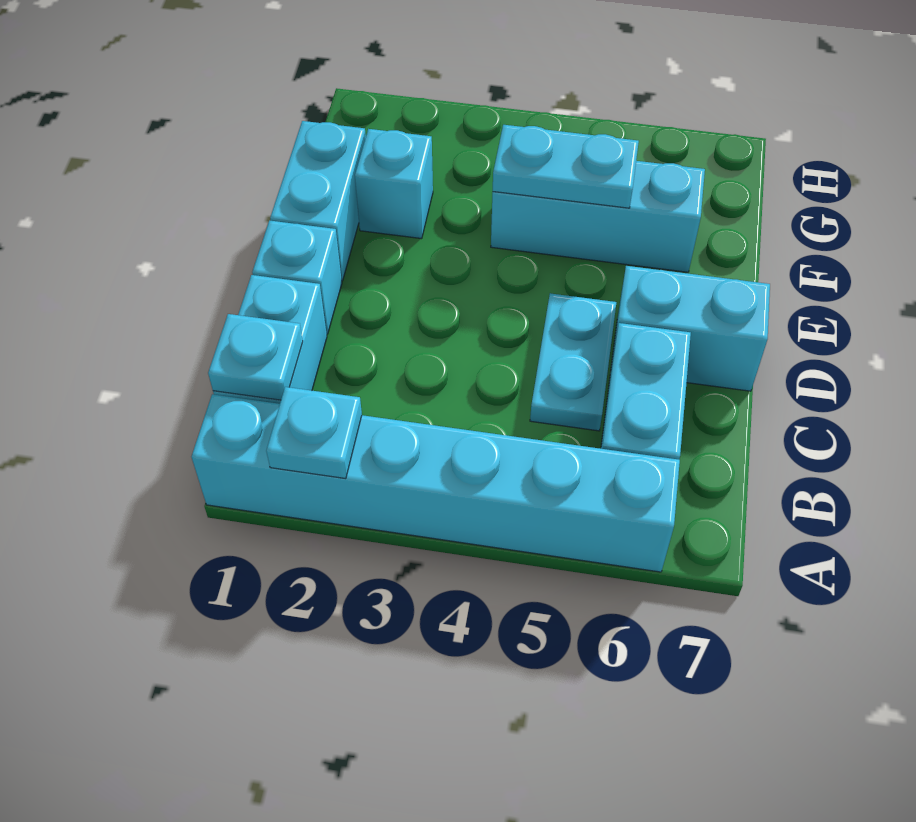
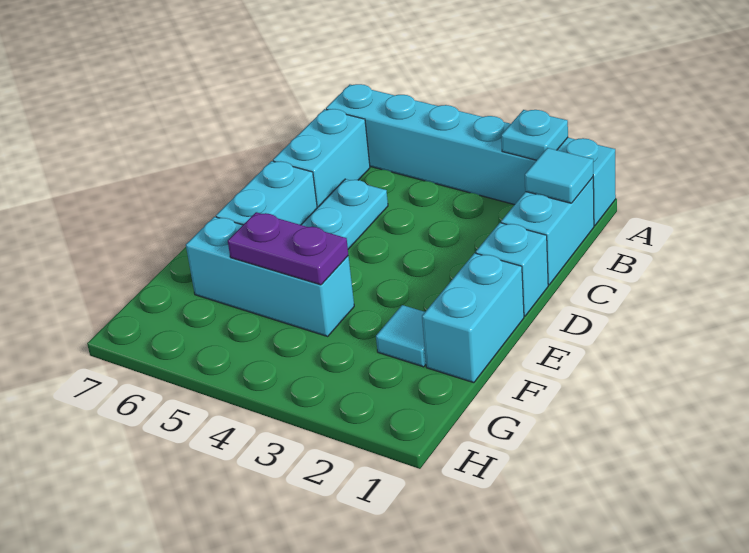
cyan plate B1 level 2 -> cyan tile B1 level 2
cyan brick D6:D7 level 1 -> cyan brick D6:E6 level 1
cyan brick F2 level 1 -> cyan tile F2 level 1
cyan plate F4:F5 level 2 -> purple plate F4:F5 level 2

